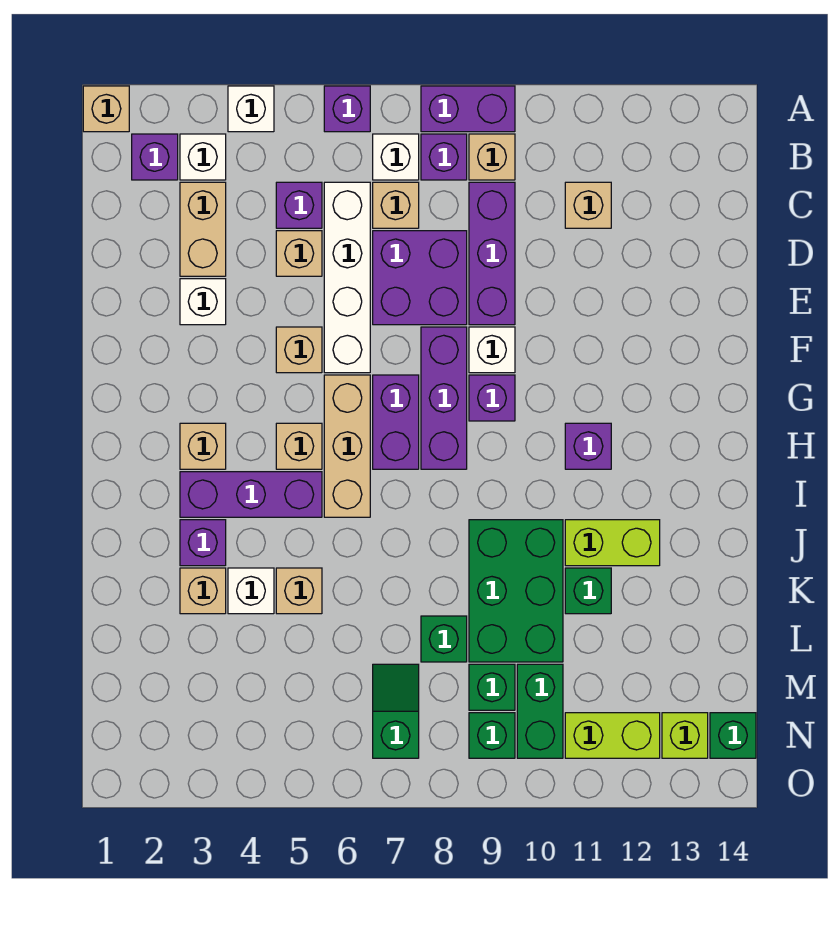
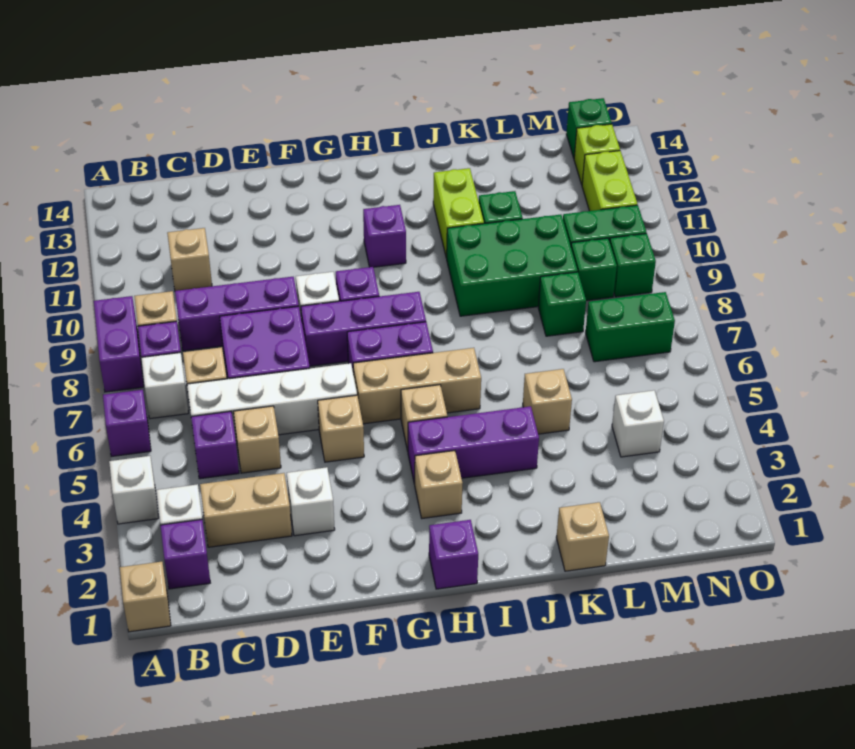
purple brick I3:I5 level 1 -> purple brick H4:J4 level 1
purple brick J3 level 1 -> purple brick H1 level 1
tan brick K3 level 1 -> tan brick K1 level 1
white brick K4 level 1 -> white brick M4 level 1
green slope M7:N7 level 1 top N -> green brick M7:N7 level 1

